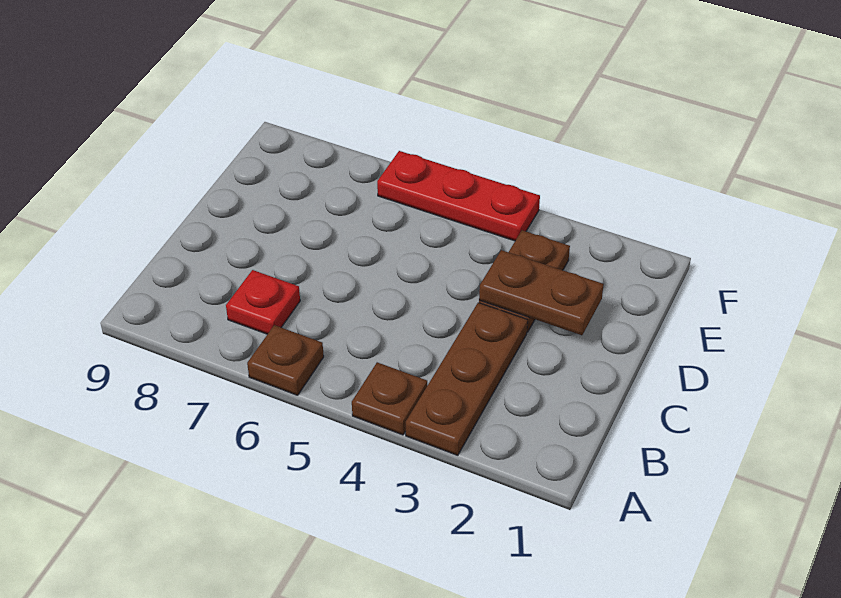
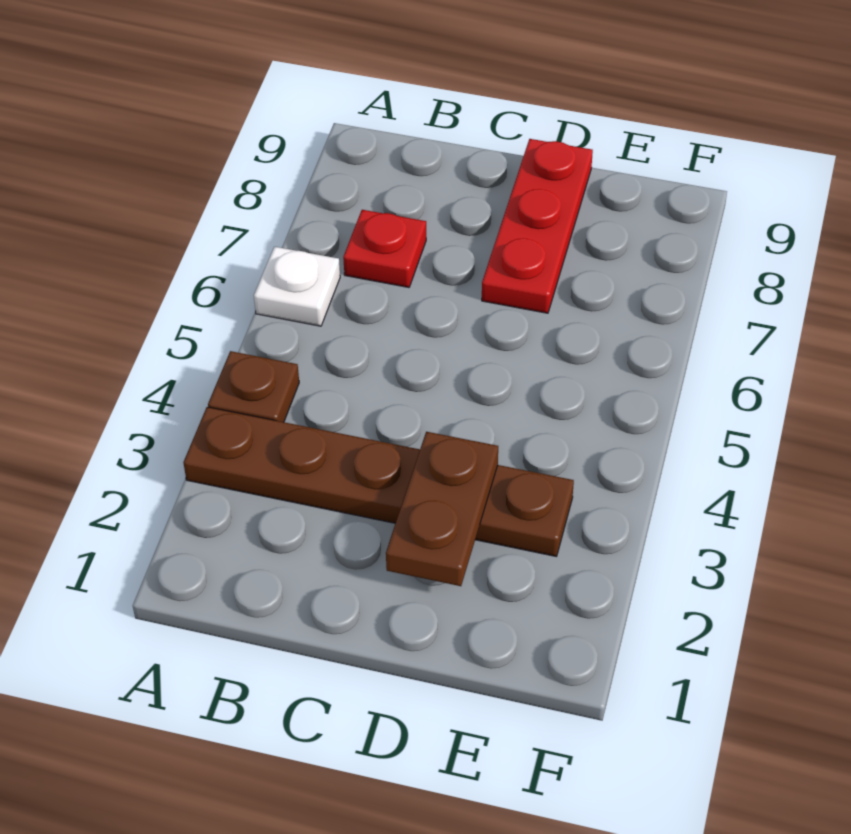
brown plate A6 level 1 -> white plate A6 level 1
red plate F4:F6 level 1 -> red plate D7:D9 level 1

